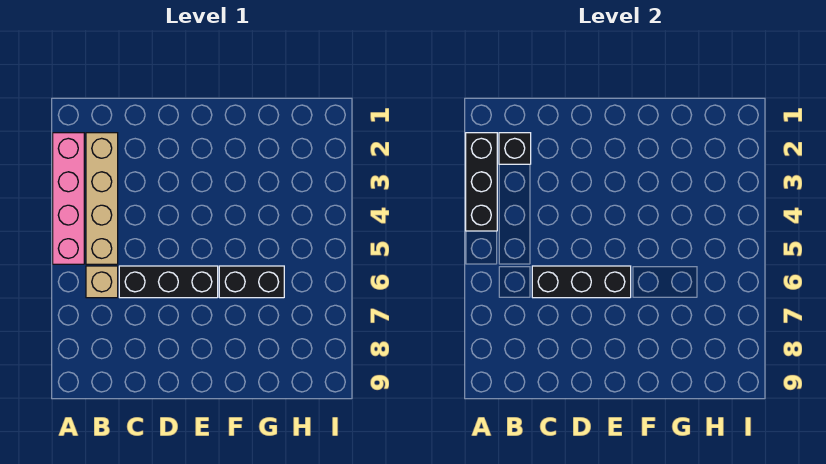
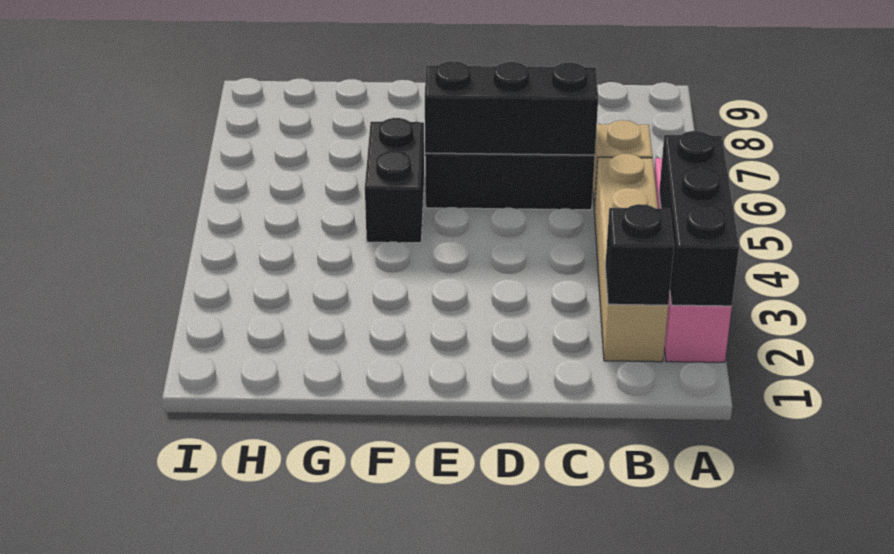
black brick F6:G6 level 1 -> black brick F5:F6 level 1

